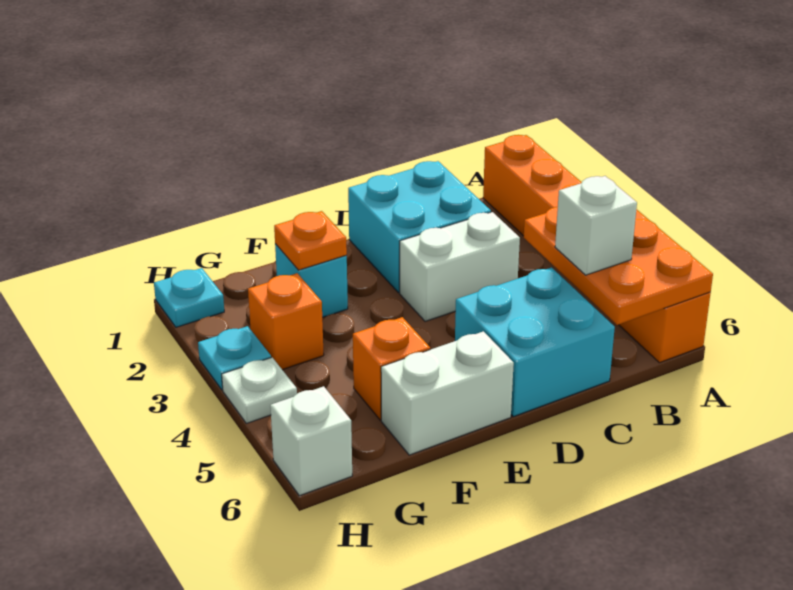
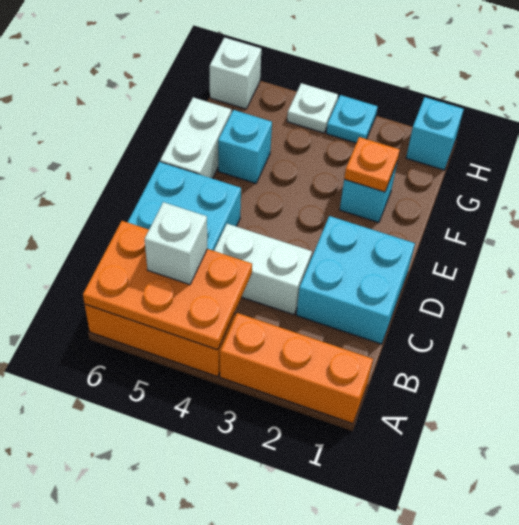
white brick C3:D3 level 1 -> white brick C3:C4 level 1
orange brick F5 level 1 -> cyan brick F5 level 1
orange brick G3 level 1 -> none
cyan plate H1 level 1 -> cyan brick H1 level 1

